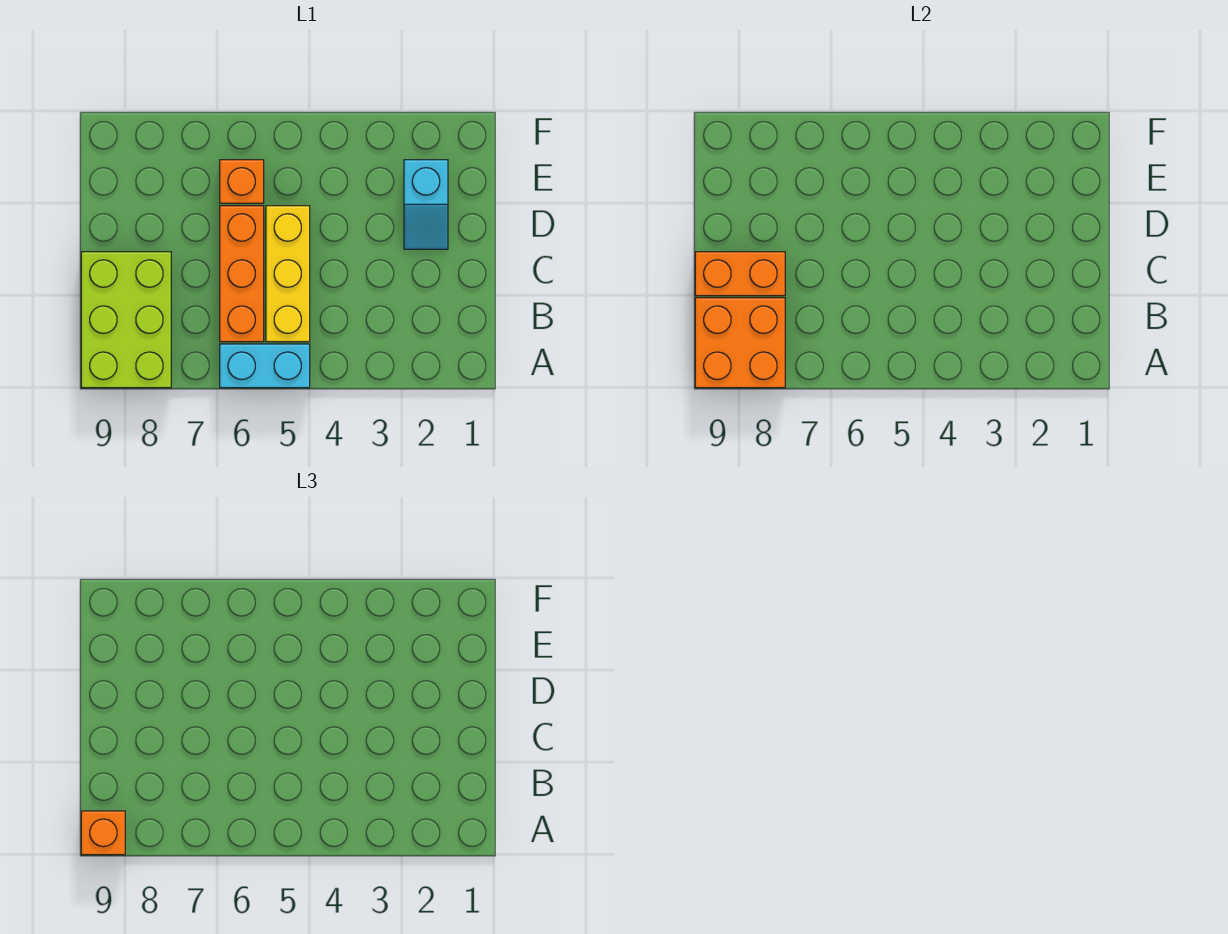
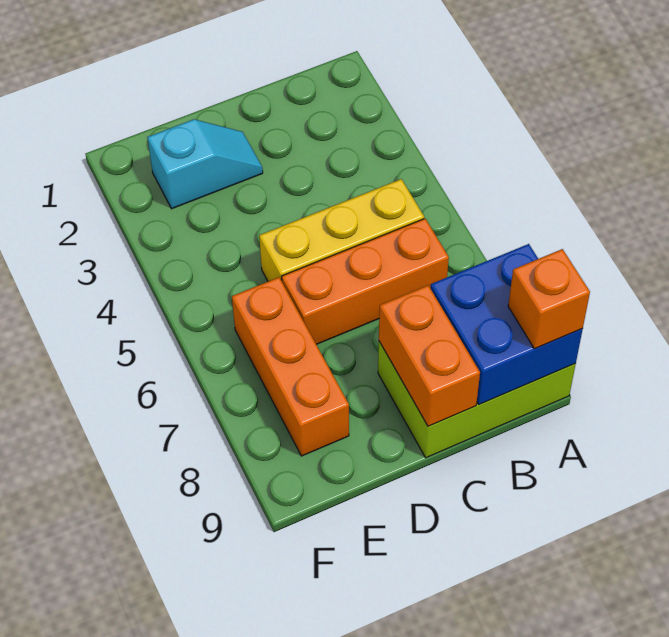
cyan brick A5:A6 level 1 -> none
orange brick A8:B9 level 2 -> blue brick A8:B9 level 2
orange brick E6 level 1 -> orange brick E6:E8 level 1

